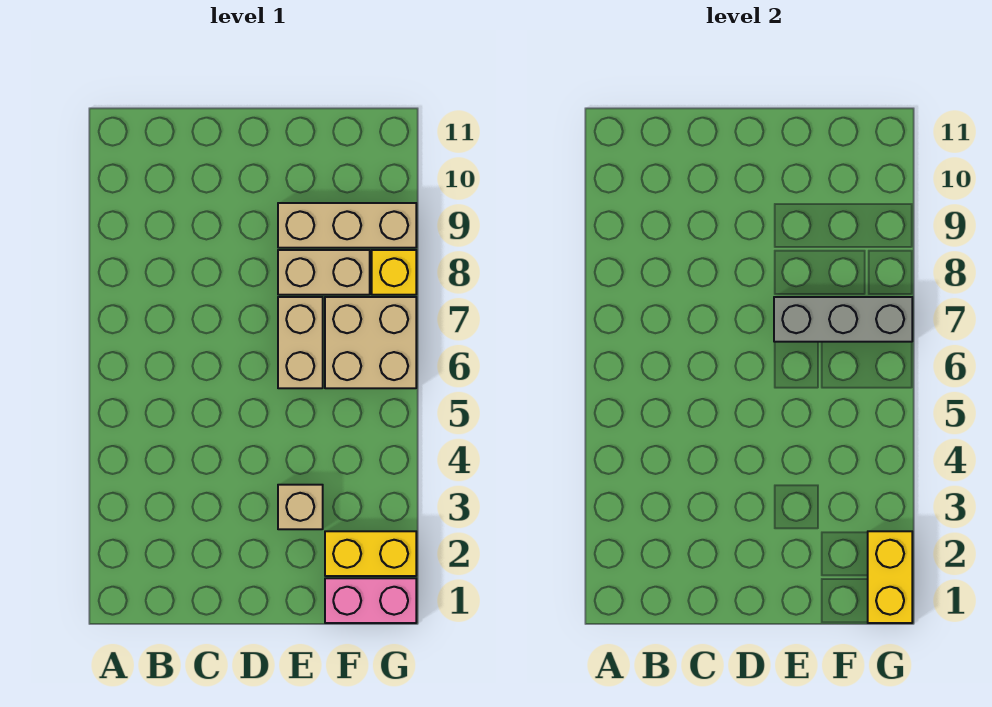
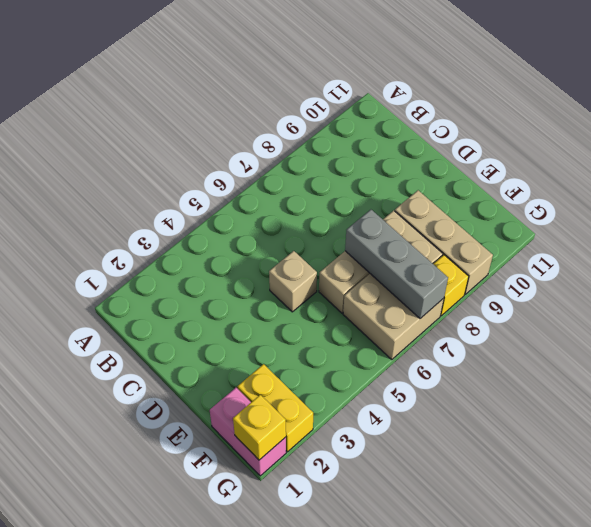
tan brick E3 level 1 -> tan brick D5 level 1
yellow brick G1:G2 level 2 -> yellow brick G1 level 2

